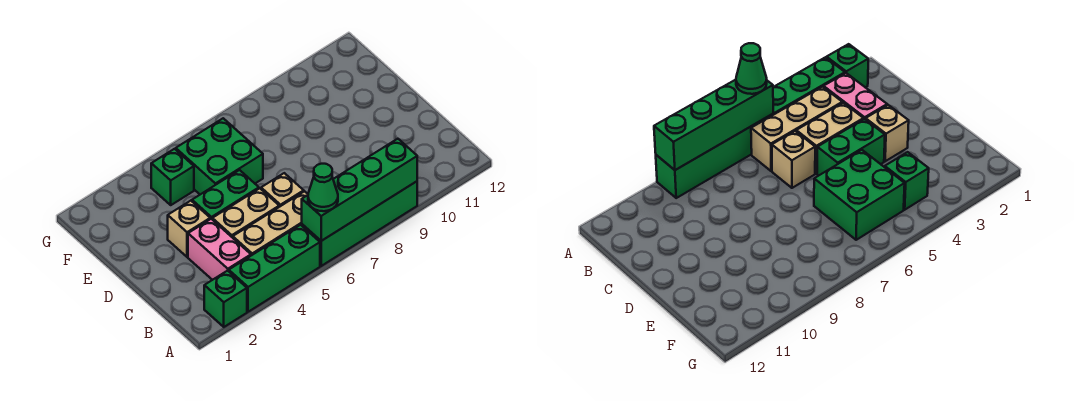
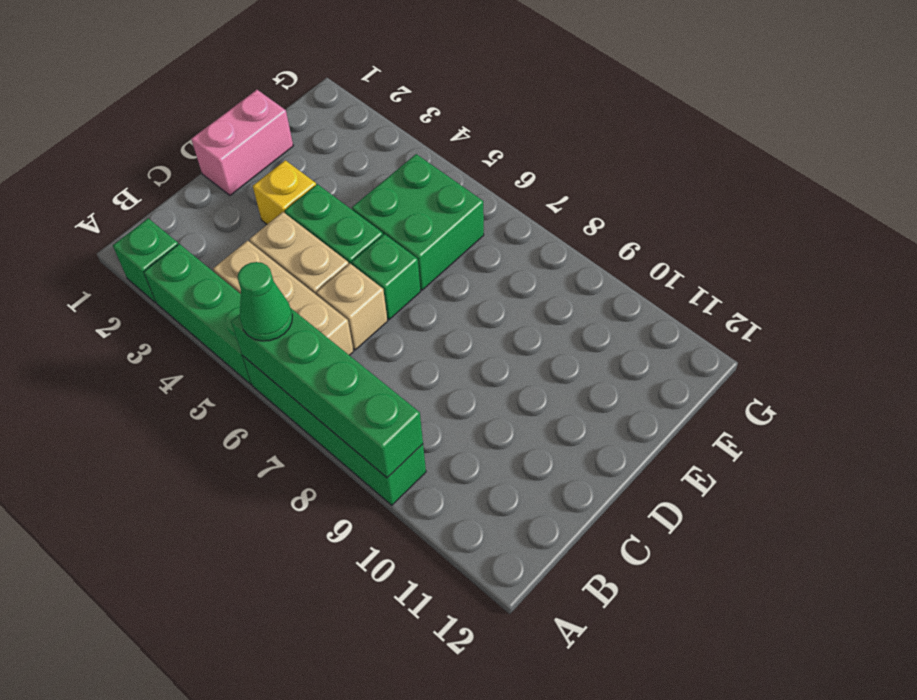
pink brick B3:C3 level 1 -> pink brick D1:E1 level 1
tan brick D3 level 1 -> yellow brick D3 level 1
green brick F4 level 1 -> green brick D6 level 1

